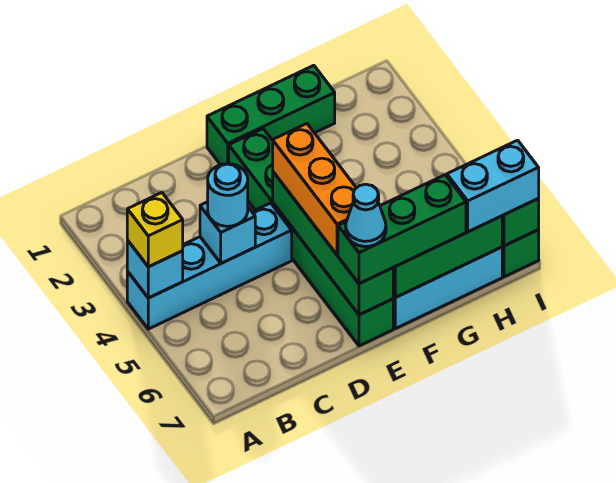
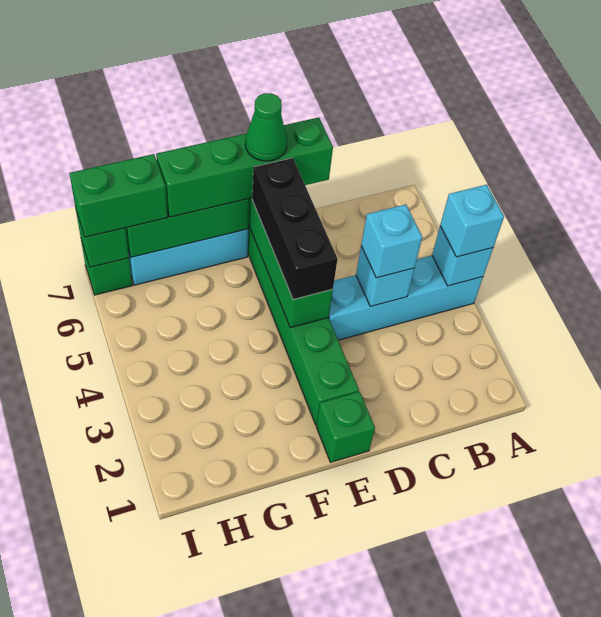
yellow brick A4 level 3 -> cyan brick A4 level 3
cyan round brick C4 level 3 -> cyan brick C4 level 3
green brick E1:G1 level 1 -> green brick E1 level 1
orange brick E4:E6 level 3 -> black brick E4:E6 level 3
green brick E7:G7 level 3 -> green brick D7:G7 level 3
cyan cone E7 level 4 -> green cone E7 level 4
cyan brick H7:I7 level 3 -> green brick H7:I7 level 3

